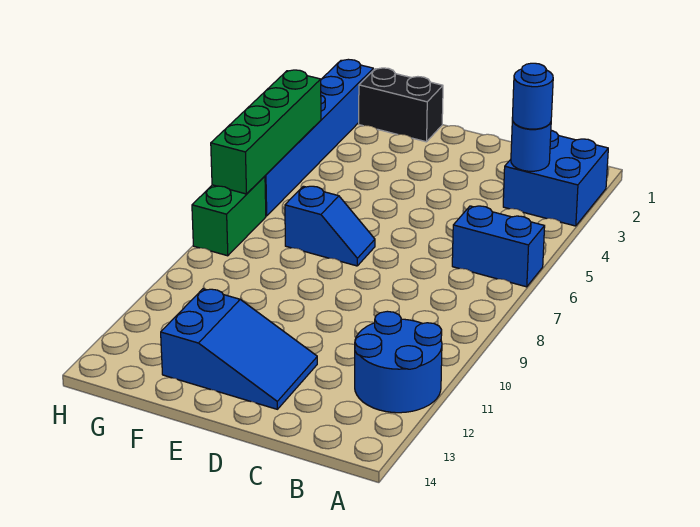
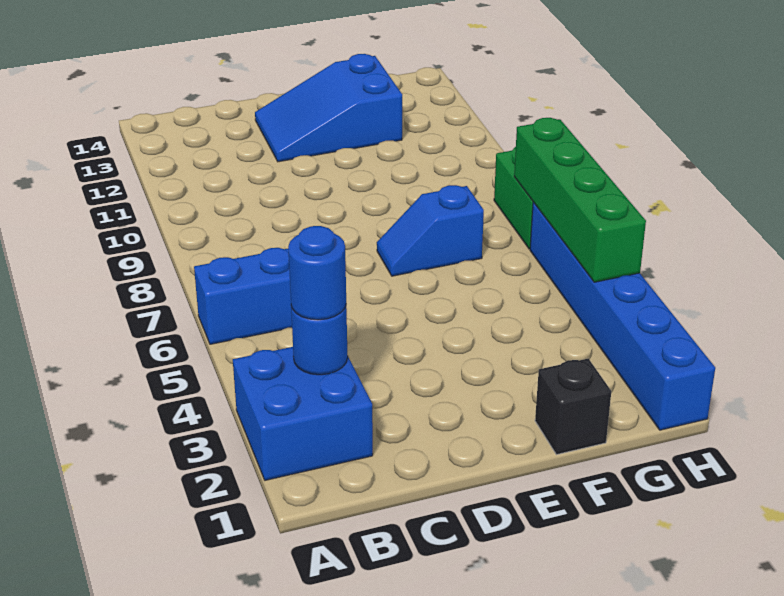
blue round brick A11:B12 level 1 -> none
black brick F1:G1 level 1 -> black brick F1 level 1

